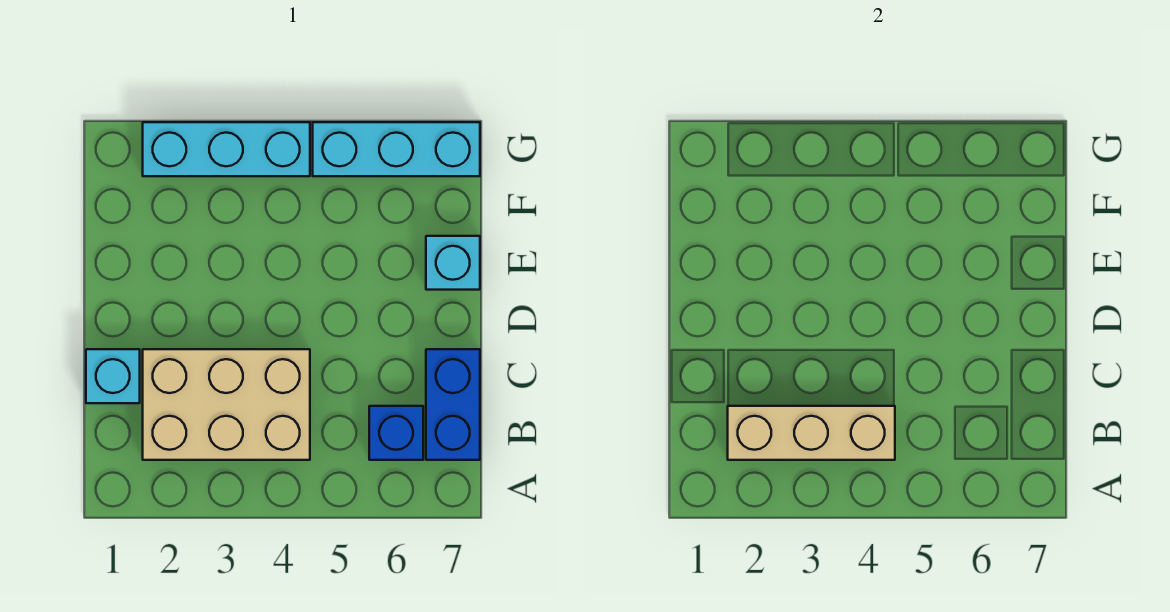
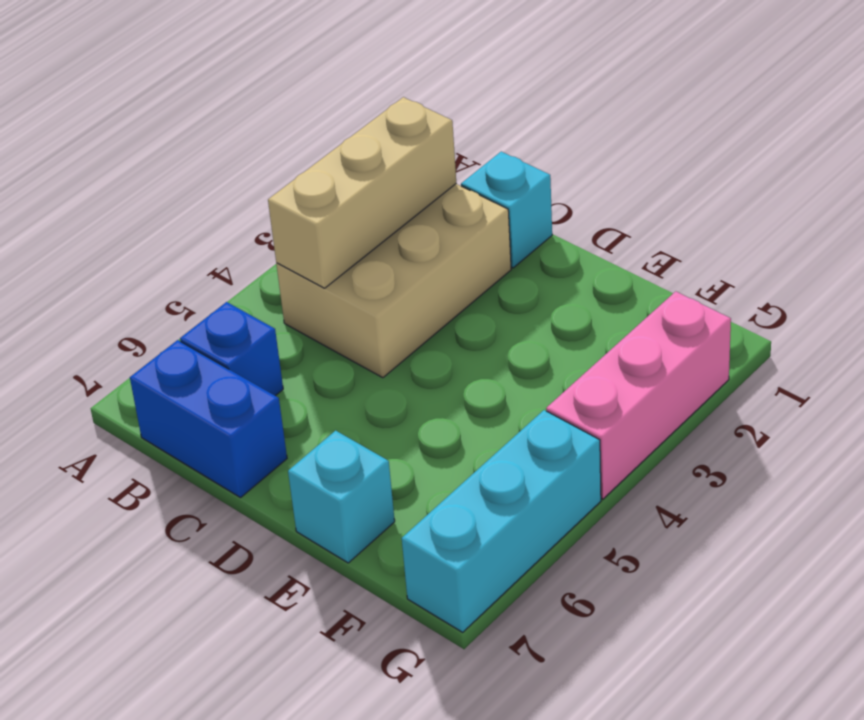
cyan brick G2:G4 level 1 -> pink brick G2:G4 level 1

